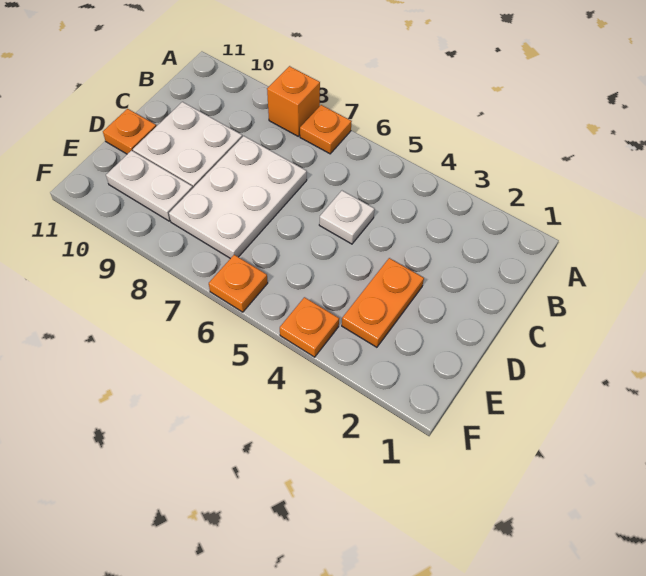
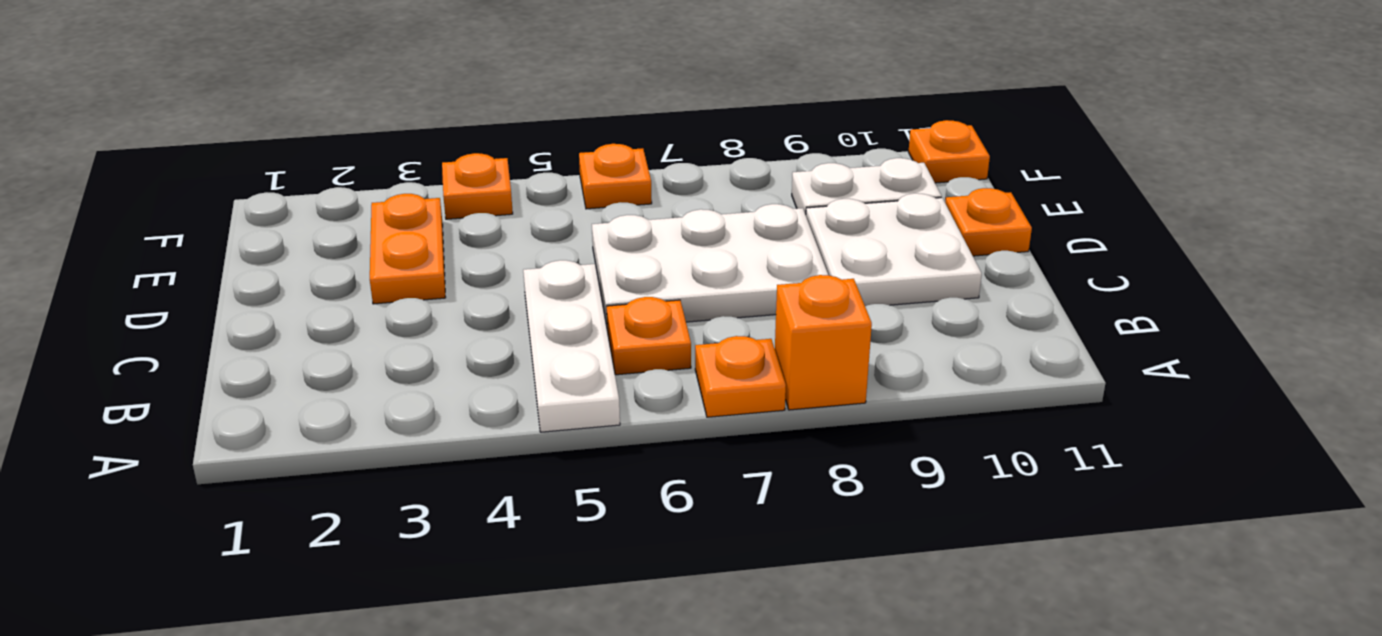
none -> orange plate B6 level 1
white plate C5 level 1 -> white plate A5:C5 level 1
white plate C7:E8 level 1 -> white plate C6:D8 level 1
none -> orange plate F11 level 1

